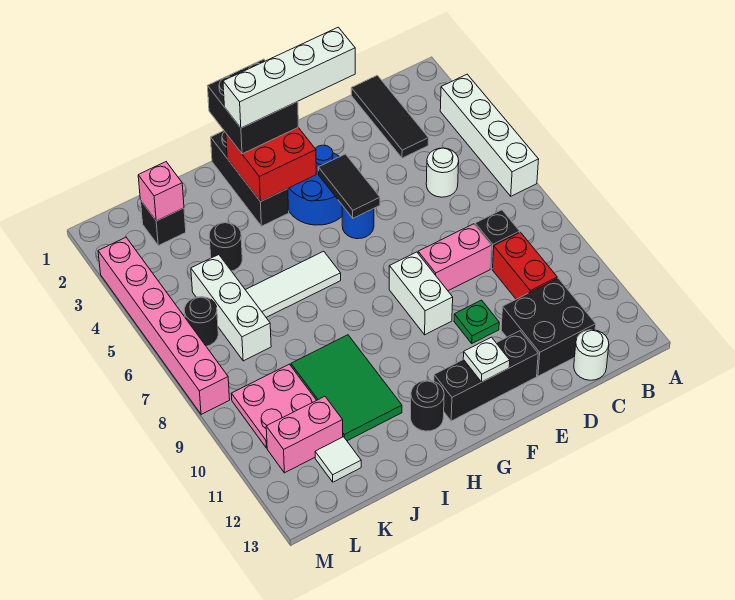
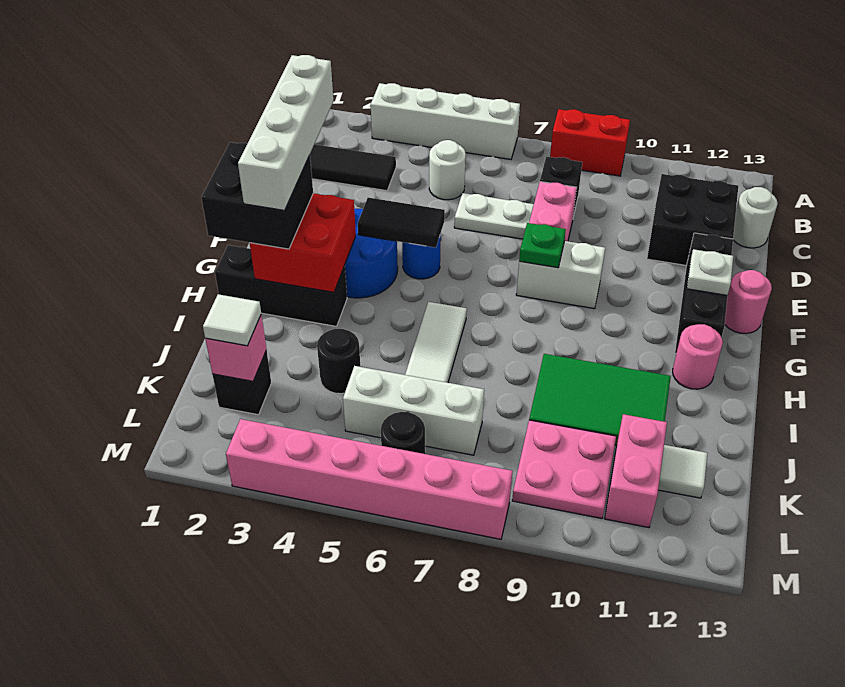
red brick C9:C10 level 1 -> red brick A8:A9 level 1
none -> white plate D6:D7 level 1
green plate E10 level 1 -> green plate F8 level 2
none -> pink round brick F13 level 1
black round brick H12 level 1 -> pink round brick H12 level 1
none -> white tile K2 level 3

